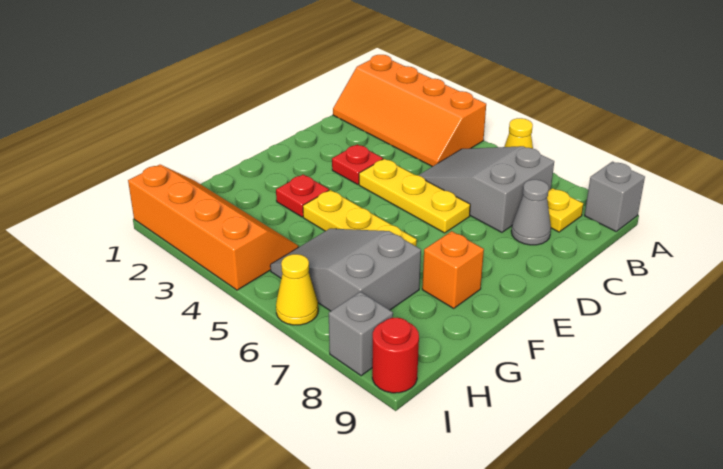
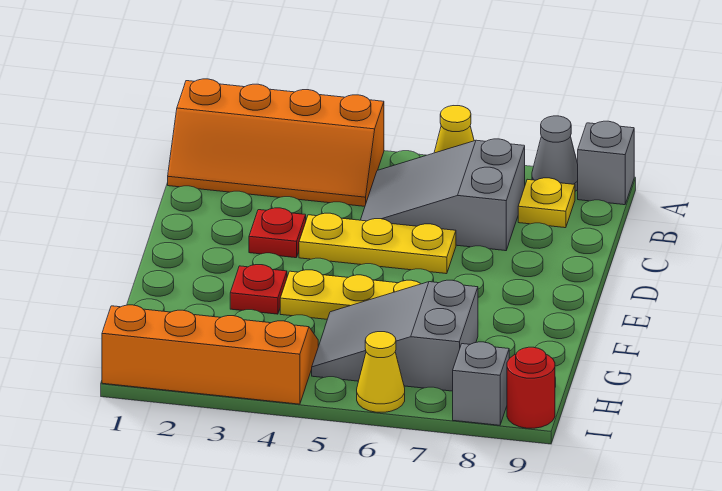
grey cone C8 level 1 -> grey cone A8 level 1
orange brick F8 level 1 -> none

